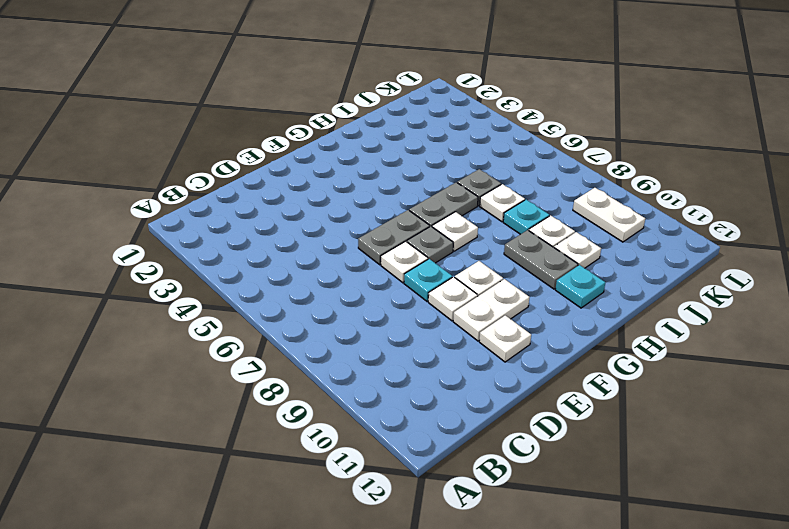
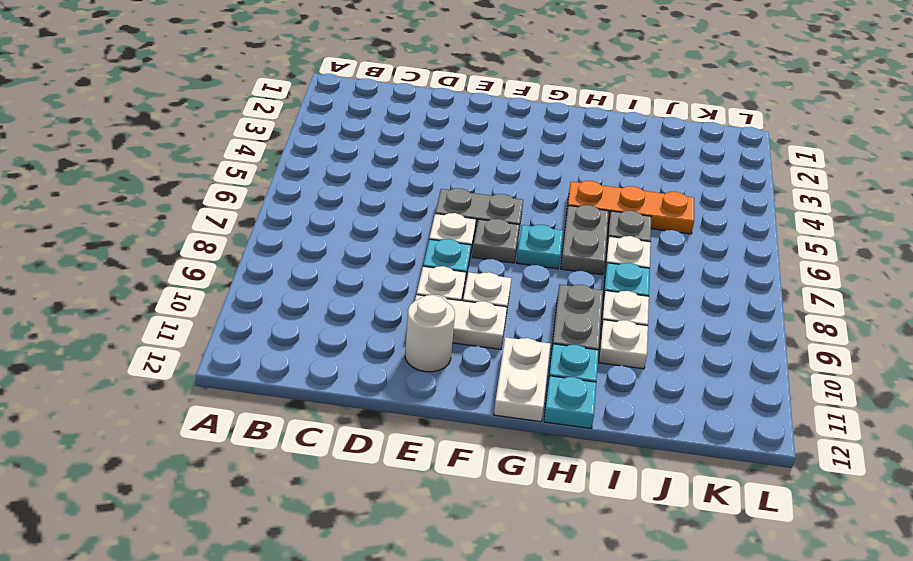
white plate E11 level 1 -> white round brick E11 level 1
grey plate G6:H6 level 1 -> grey plate H6:H7 level 1
white plate G7 level 1 -> cyan plate G7 level 1
none -> orange plate H5:J5 level 1
none -> cyan plate H12 level 1
white plate K9:K10 level 1 -> white plate G11:G12 level 1

